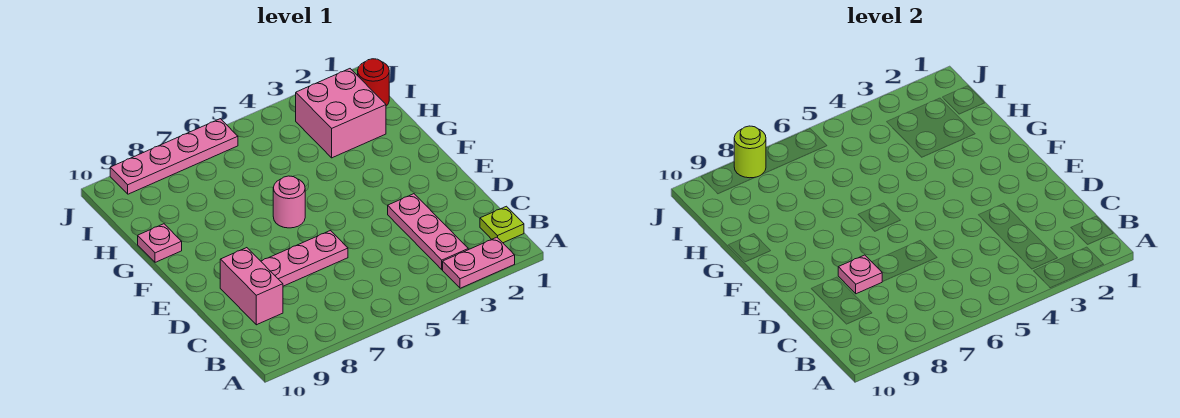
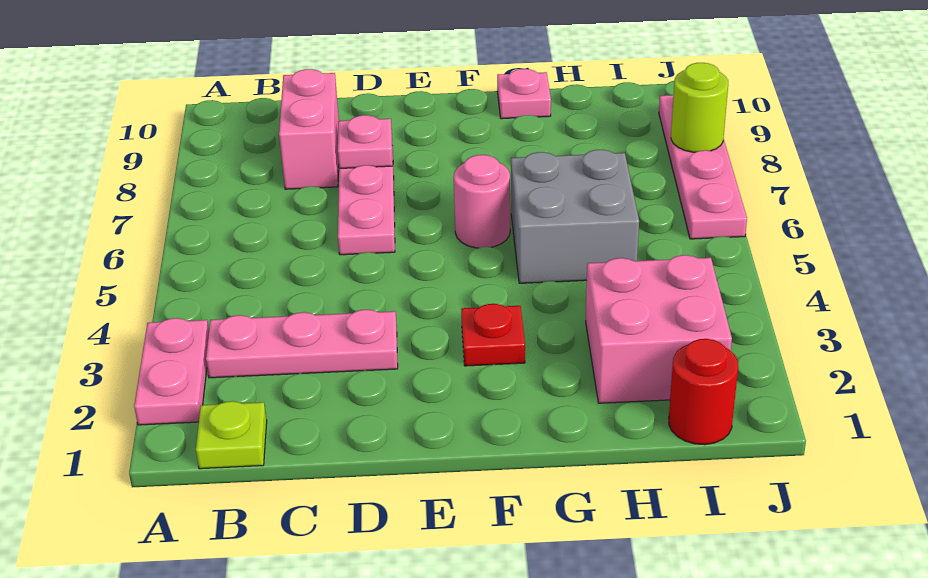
pink brick C9:D9 level 1 -> pink brick C8:C9 level 1
none -> red plate F3 level 1
none -> grey brick G5:H6 level 1

